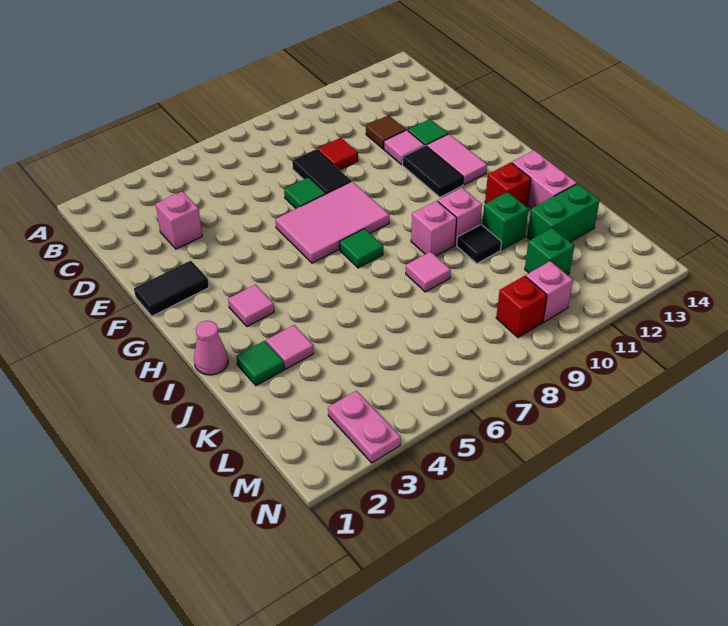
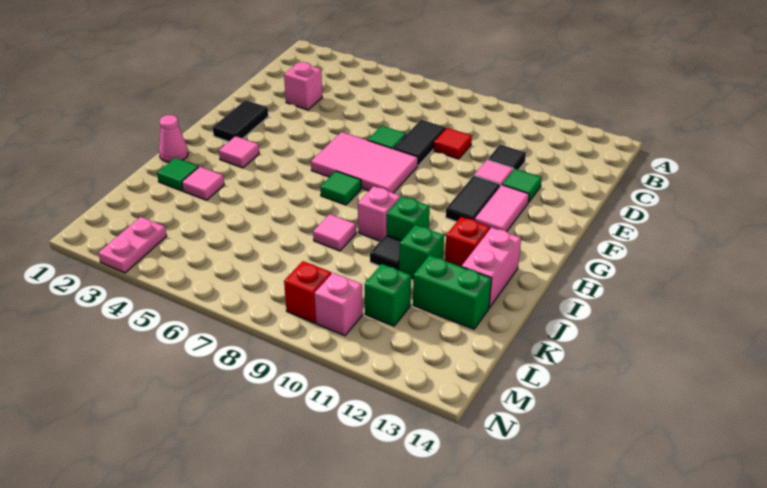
brown tile D11 level 1 -> black tile D11 level 1
black tile F1:F2 level 1 -> black tile F2:G2 level 1
pink brick I10 level 1 -> green brick I10 level 1

